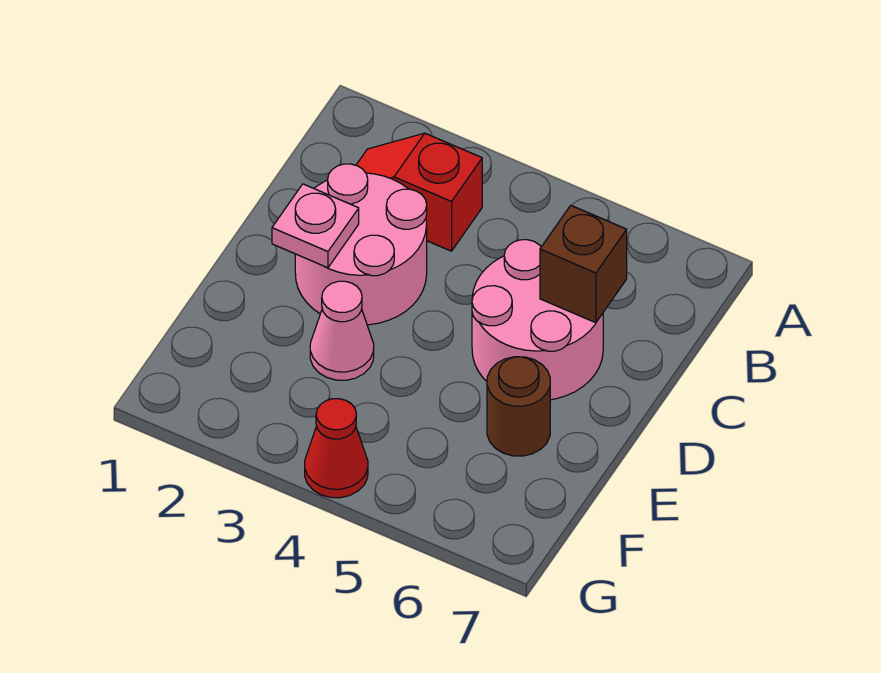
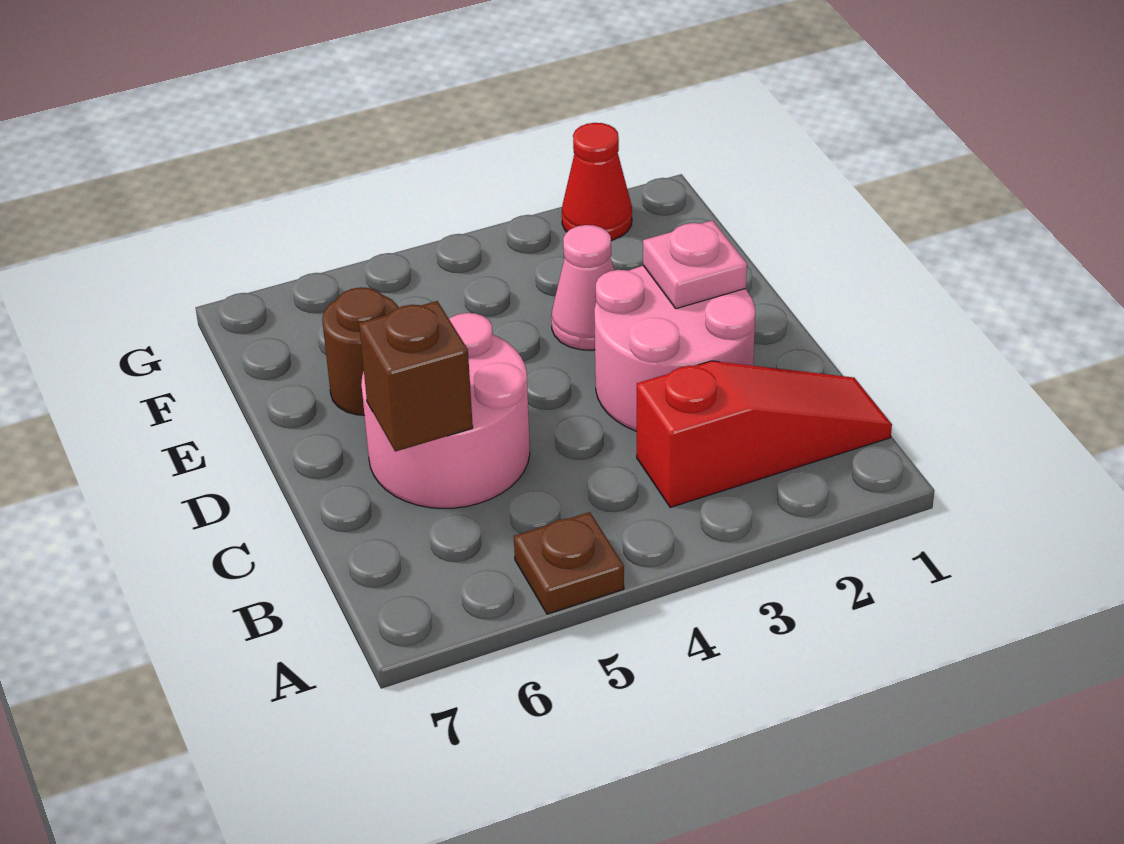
none -> brown plate A5 level 1
red slope B2:B3 level 1 top 3 -> red slope B1:B3 level 1 top 3
red cone G4 level 1 -> red cone G2 level 1

